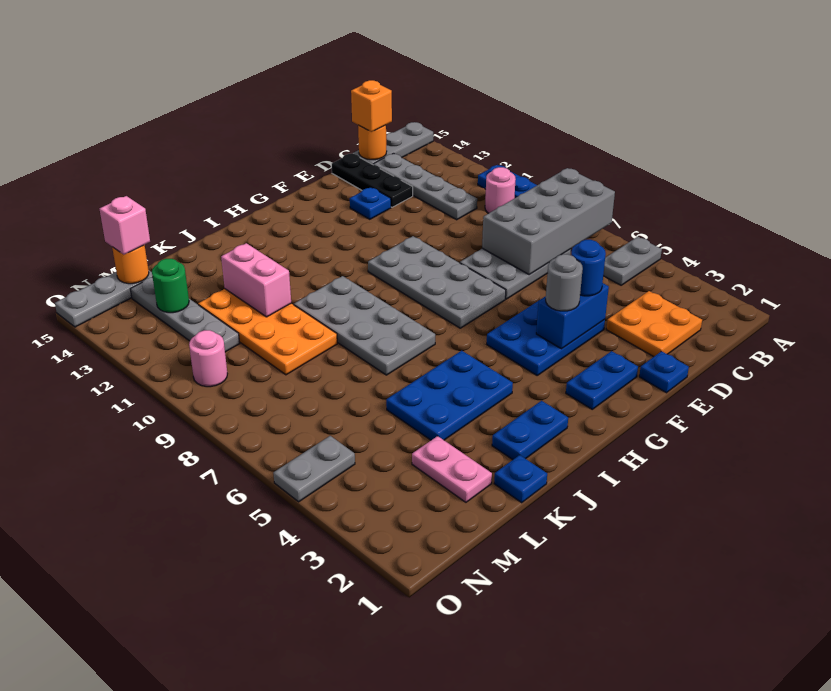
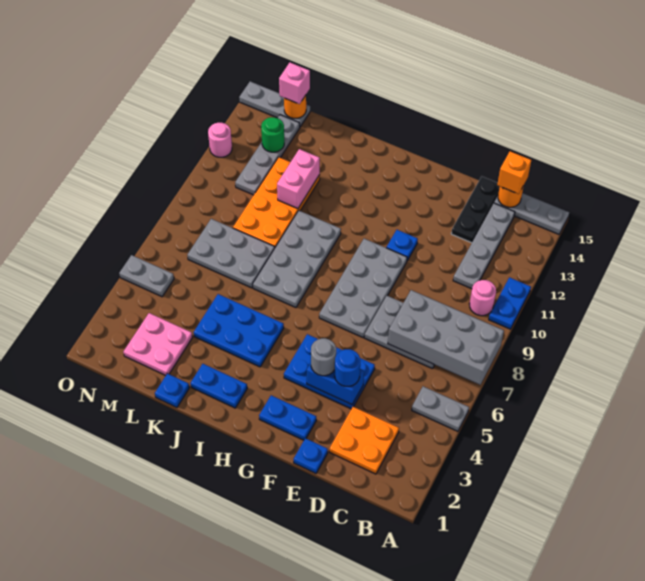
blue plate E13 level 1 -> blue plate F11 level 1
none -> grey plate K7:M8 level 1
pink plate L2:L3 level 1 -> pink plate L2:M3 level 1
pink round brick N10 level 1 -> pink round brick O12 level 1

